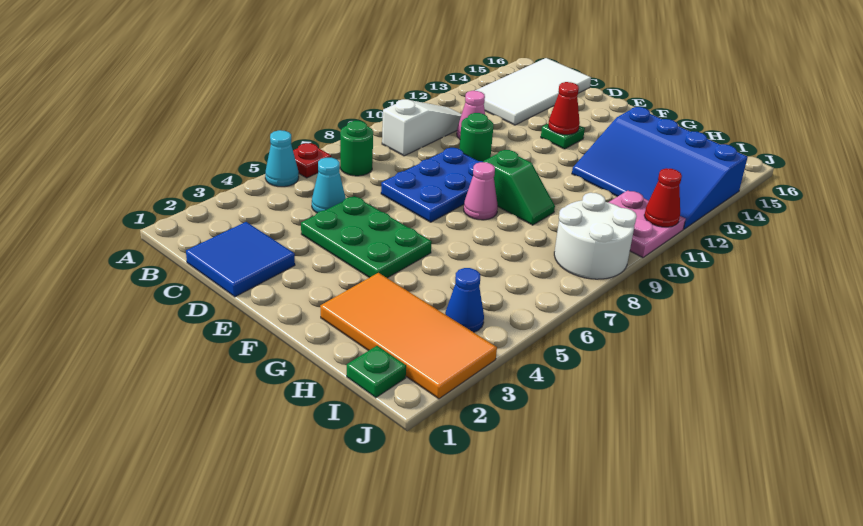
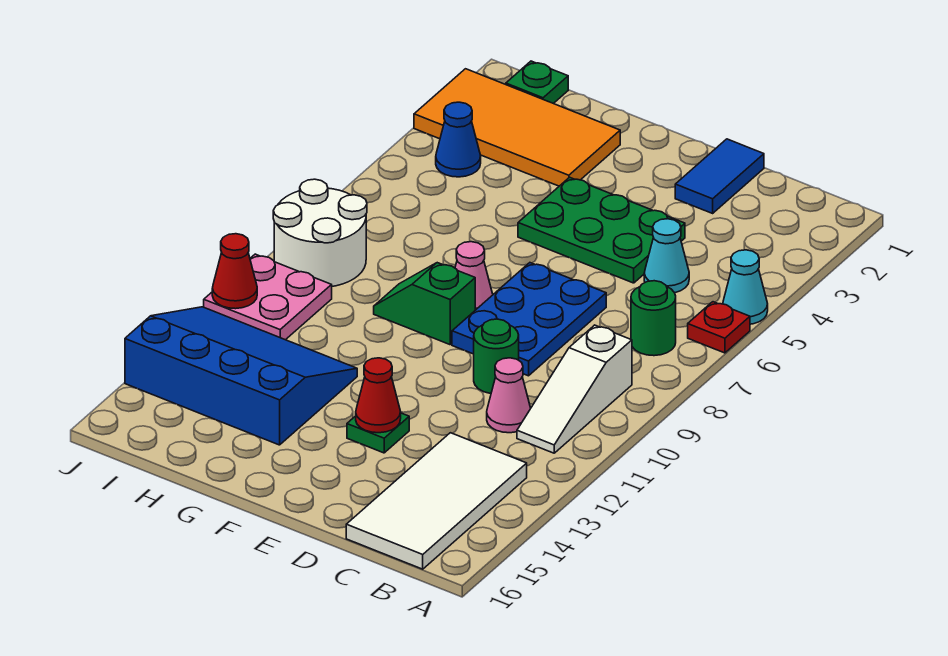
blue tile C1:D2 level 1 -> blue tile D1:D2 level 1

